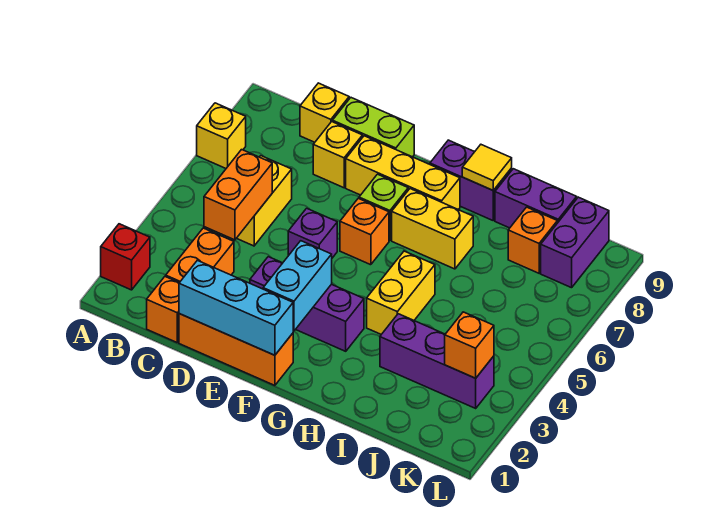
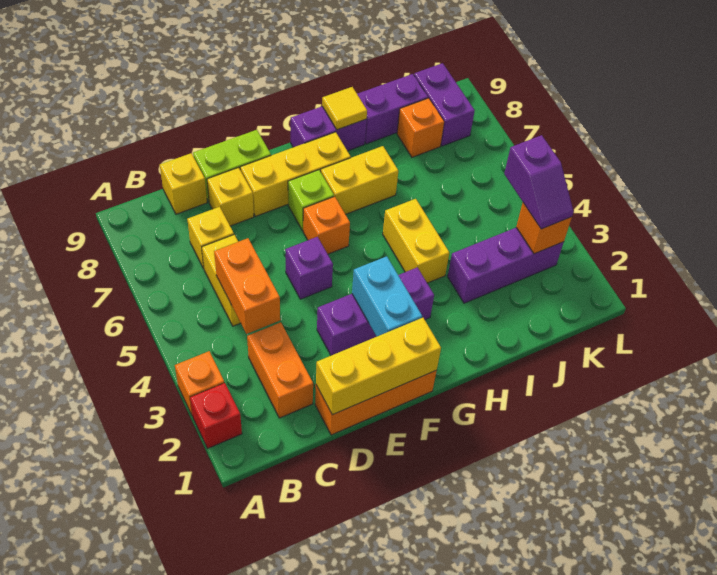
yellow brick A7 level 1 -> yellow brick C7 level 1
orange brick C1 level 1 -> orange brick A3 level 1
cyan brick D1:F1 level 2 -> yellow brick D1:F1 level 2
none -> purple slope K3:K4 level 3 top 4

